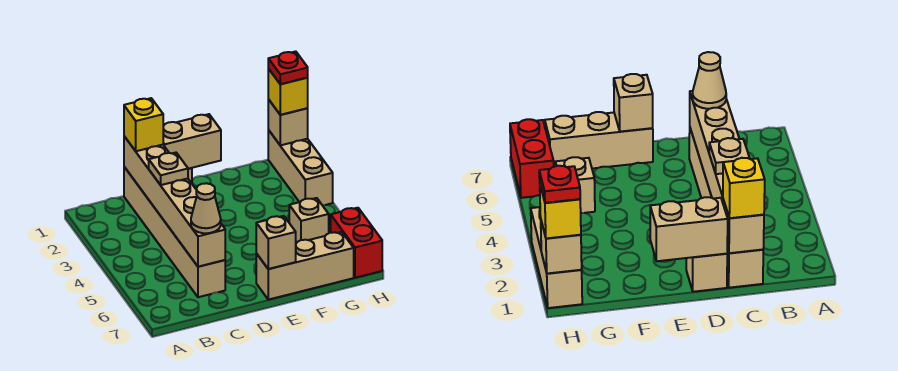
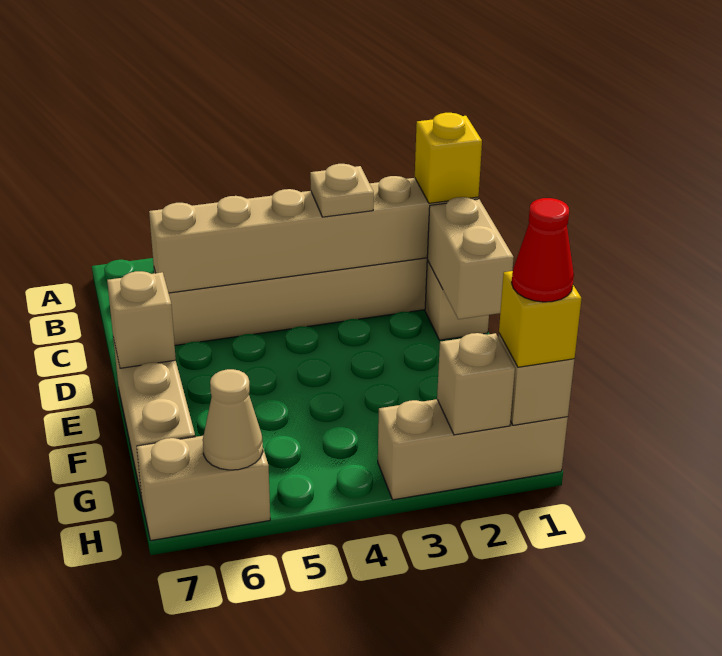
tan cone C6 level 3 -> tan cone H6 level 2
tan brick G5 level 1 -> tan brick H2 level 2
red plate H1 level 4 -> red cone H1 level 4
red brick H6:H7 level 1 -> tan brick H6:H7 level 1

